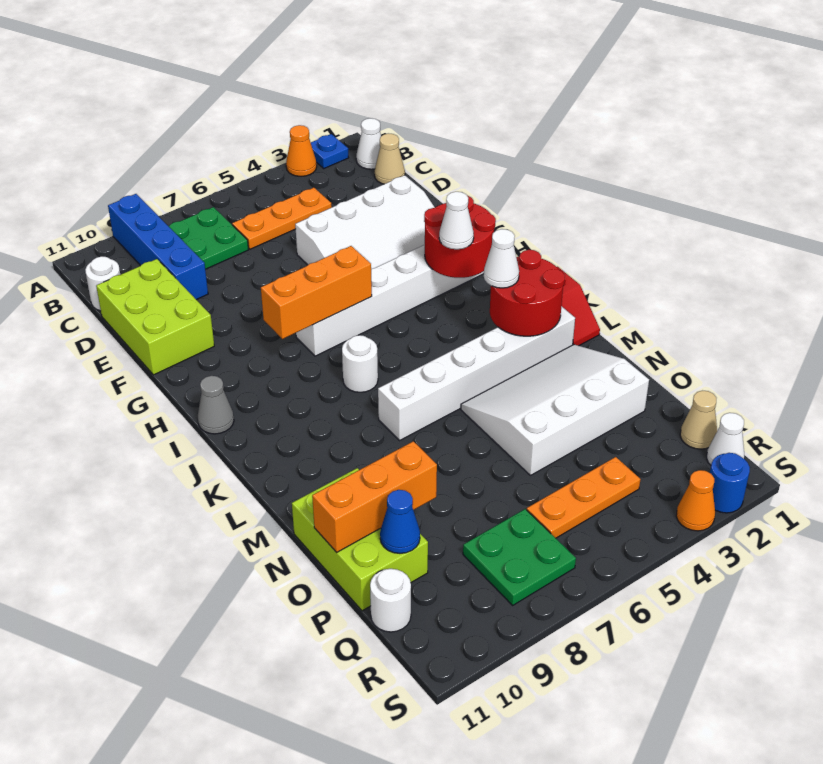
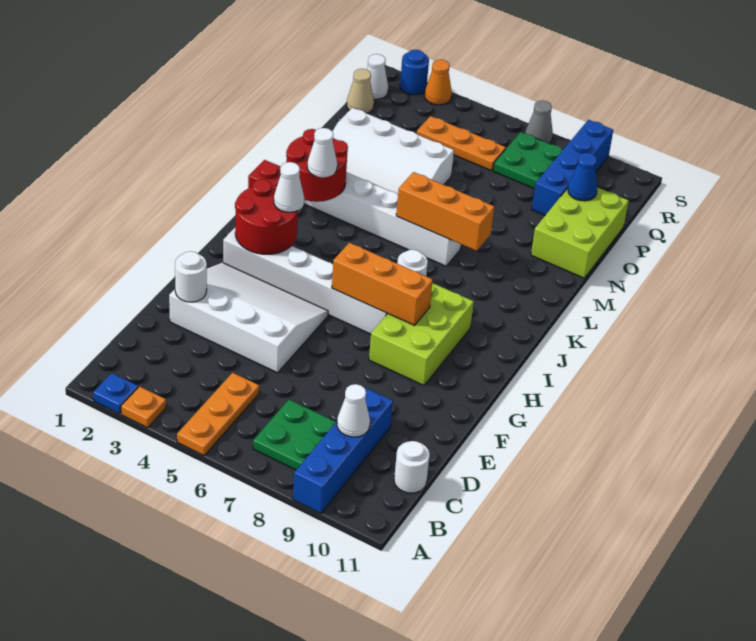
orange cone A3 level 1 -> orange plate A3 level 1
white cone B1 level 1 -> white cone C9 level 2
tan cone C1 level 1 -> none
orange plate C4:C6 level 1 -> orange plate A5:C5 level 1
lime brick D10:F11 level 1 -> lime brick G8:I9 level 1
grey cone I11 level 1 -> grey cone S7 level 1
orange brick O9:O11 level 2 -> orange brick L6:L8 level 2
none -> blue brick P9:S9 level 1
white round brick Q11 level 1 -> white round brick E2 level 2

